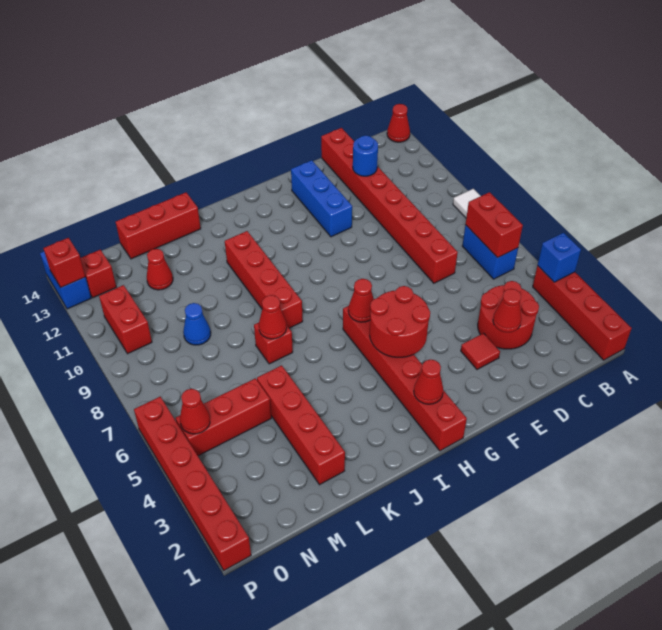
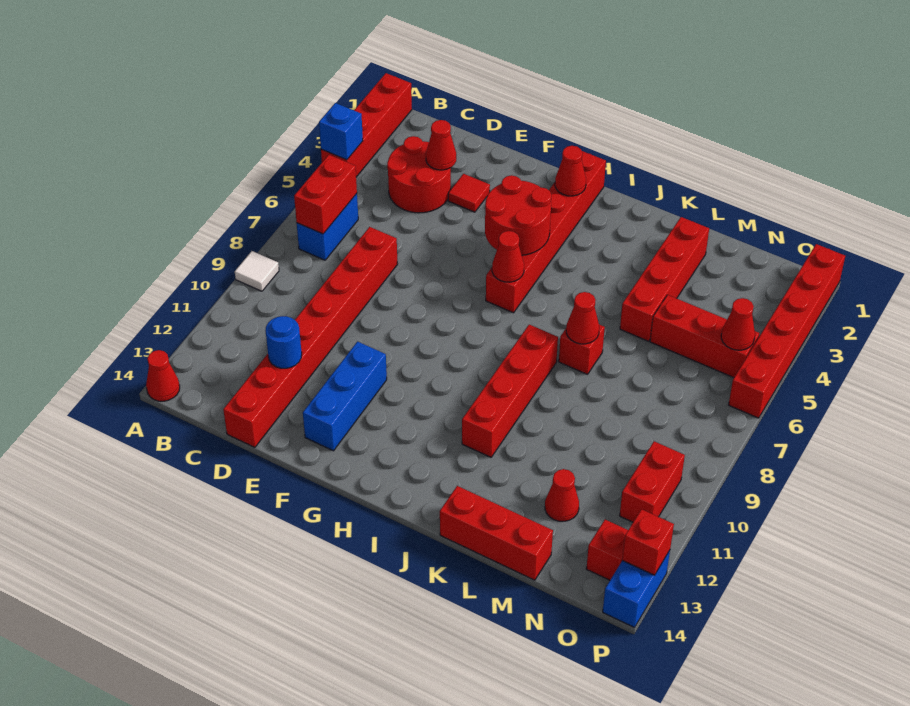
blue cone M9 level 1 -> none

